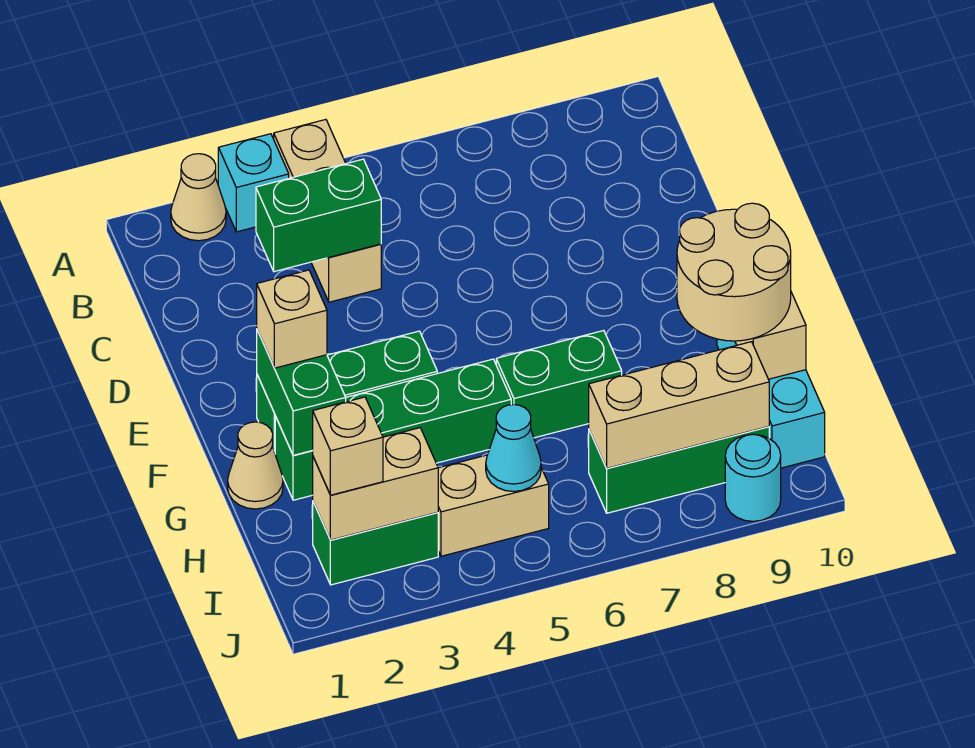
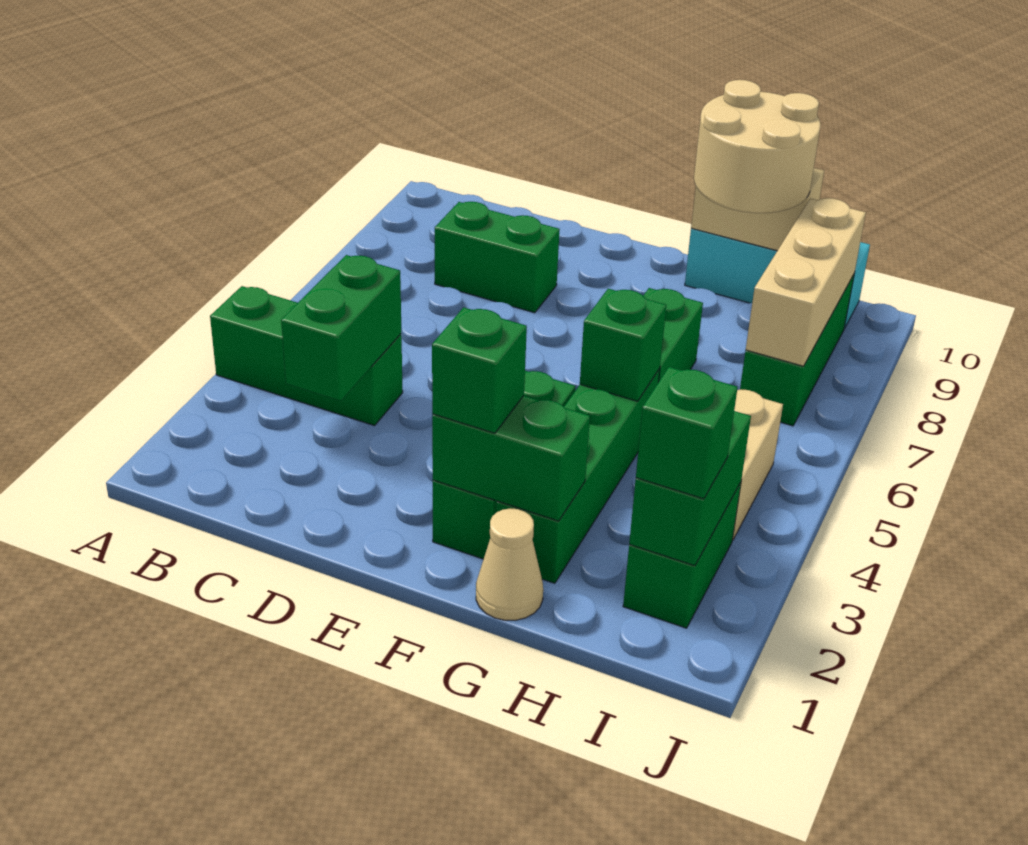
tan cone A2 level 1 -> none
cyan brick A3 level 1 -> none
tan brick A4:C4 level 1 -> green brick A4:C4 level 1
none -> green brick C8:D8 level 1
tan brick F2 level 3 -> green brick F2 level 3
none -> green brick G5 level 2
tan brick I2:I3 level 2 -> green brick I2:I3 level 2
tan brick I2 level 3 -> green brick I2 level 3
cyan cone I5 level 2 -> none
cyan round brick J9 level 1 -> none

